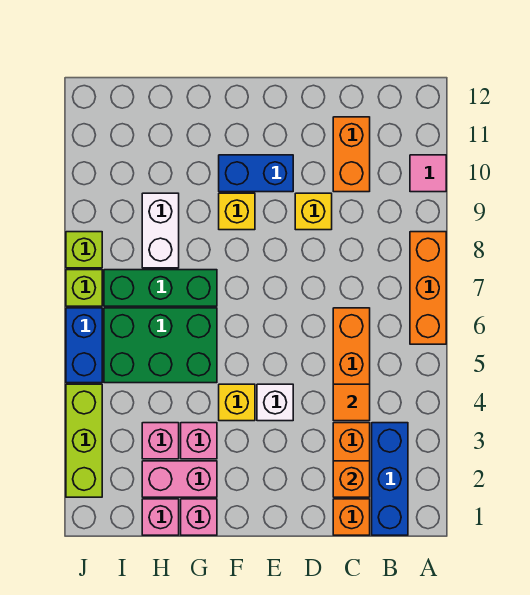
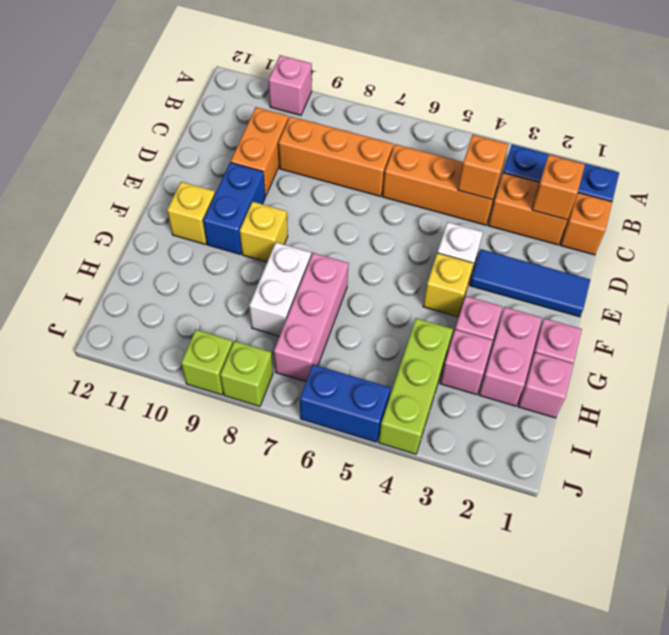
orange brick A6:A8 level 1 -> orange brick C7:C9 level 1
pink tile A10 level 1 -> pink brick A10 level 1
orange tile C4 level 2 -> orange brick C4 level 2
orange brick C10:C11 level 1 -> orange brick C10:D10 level 1
yellow brick D9 level 1 -> yellow brick F11 level 1
none -> blue tile E1:E3 level 1
green brick G5:I6 level 1 -> none
green brick G7:I7 level 1 -> pink brick G7:I7 level 1
white brick H8:H9 level 1 -> white brick G8:H8 level 1
lime brick J2:J4 level 1 -> lime brick H4:J4 level 1
lime brick J7 level 1 -> lime brick J9 level 1

